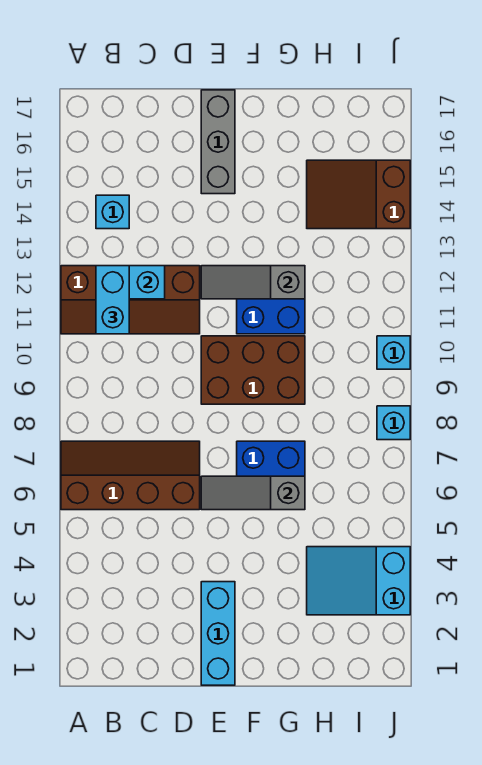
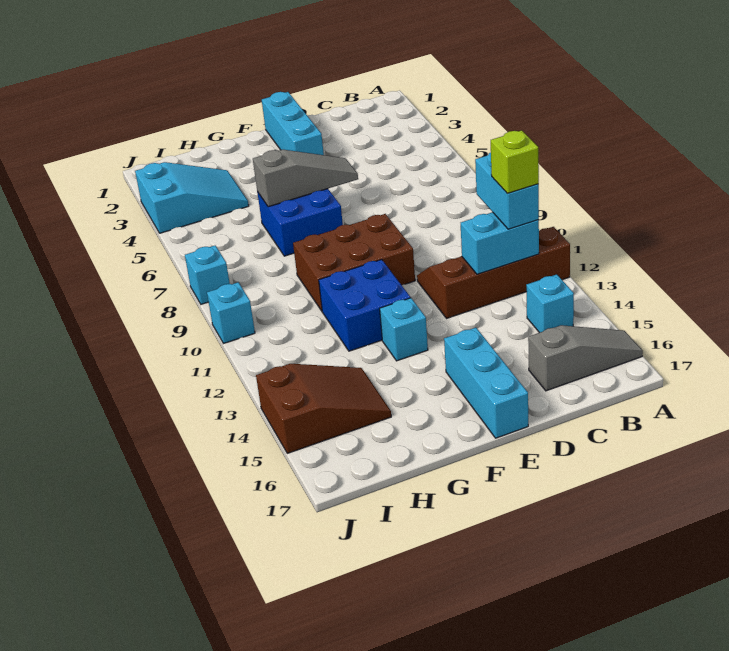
brown slope A6:D7 level 1 top 6 -> none
none -> lime brick B12 level 4
grey slope E12:G12 level 2 top G -> grey slope A16:C16 level 1 top C
grey brick E15:E17 level 1 -> cyan brick E15:E17 level 1
none -> cyan brick F13 level 1

